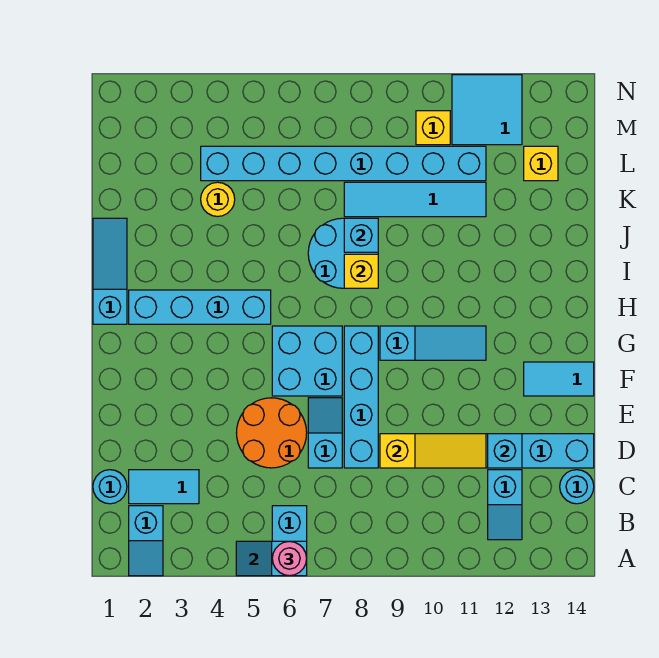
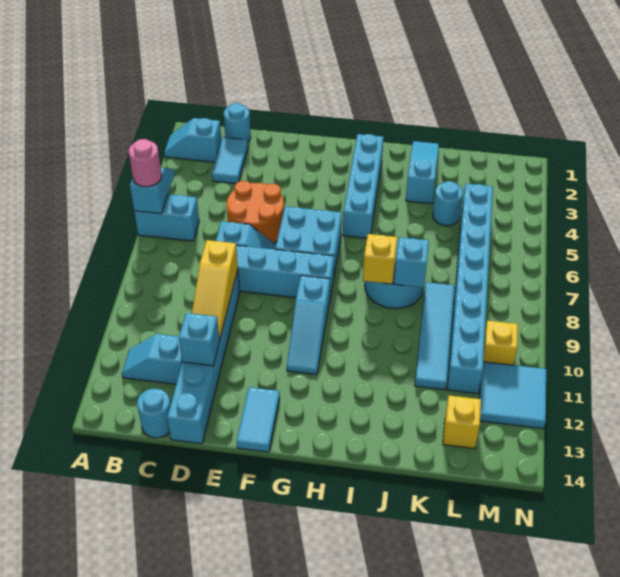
cyan slope H1:J1 level 1 top H -> cyan slope J1:J3 level 1 top 3
yellow round brick K4 level 1 -> cyan round brick K4 level 1

